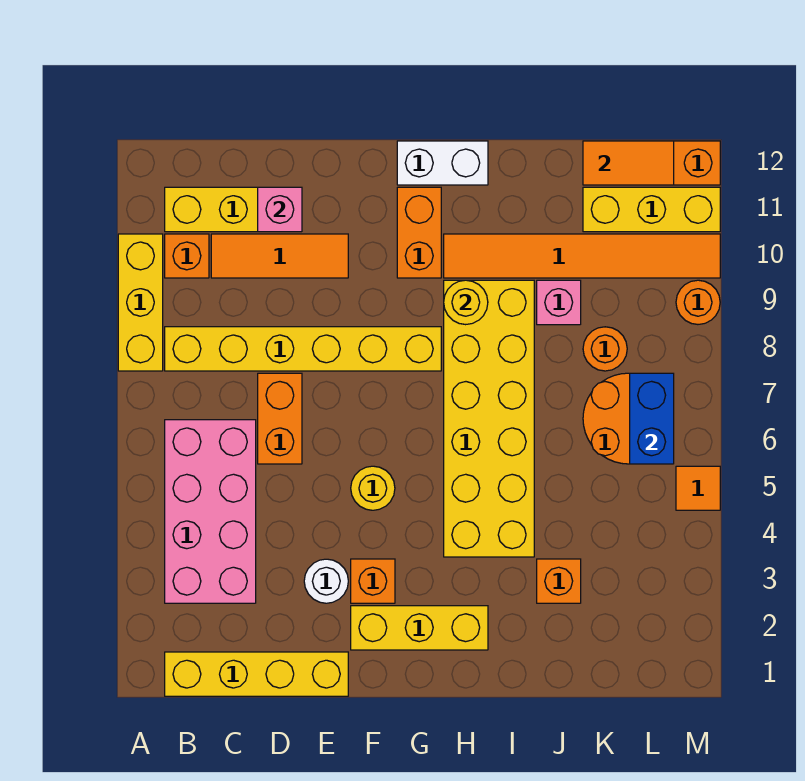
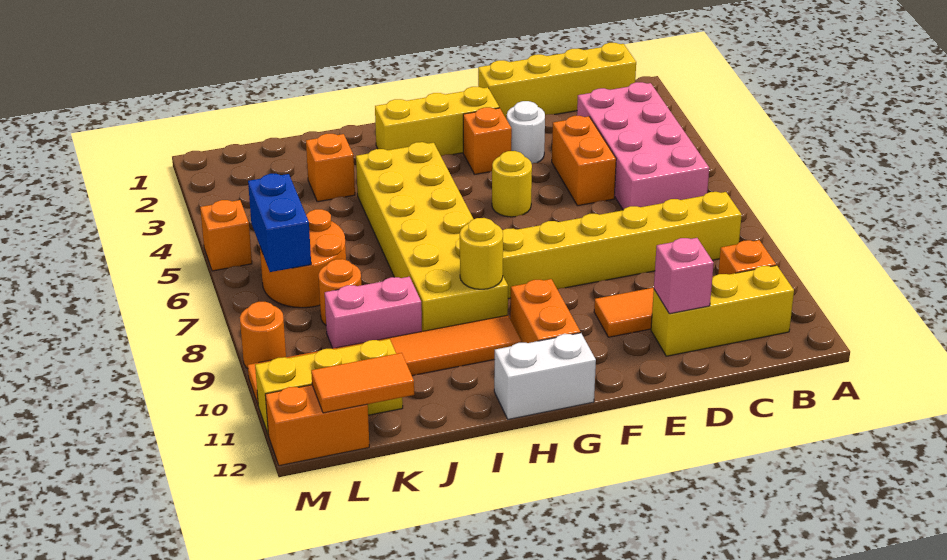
yellow brick A8:A10 level 1 -> none
orange brick D6:D7 level 1 -> orange brick D4:D5 level 1
pink brick J9 level 1 -> pink brick J9:K9 level 1
orange tile M5 level 1 -> orange brick M5 level 1

